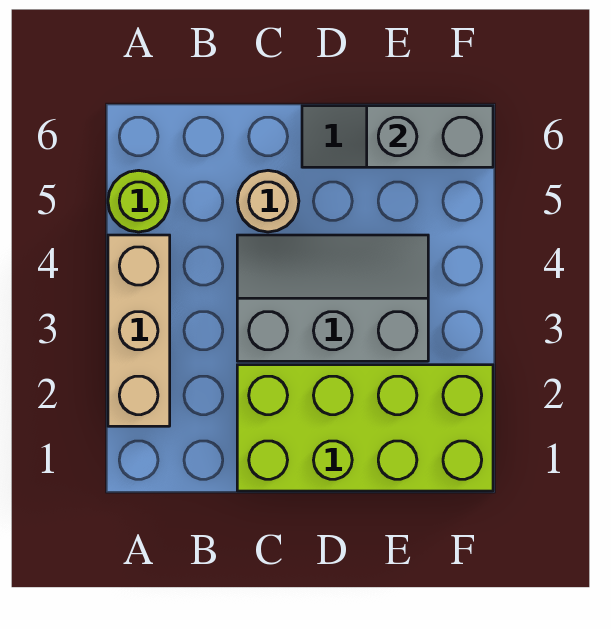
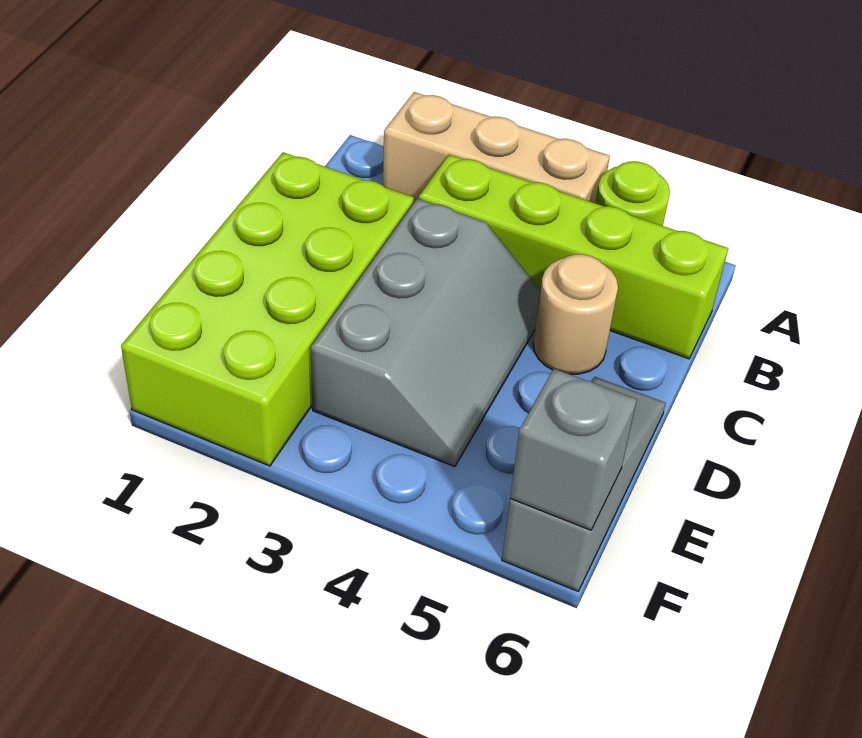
none -> lime brick B3:B6 level 1
grey brick E6:F6 level 2 -> grey brick F6 level 2

